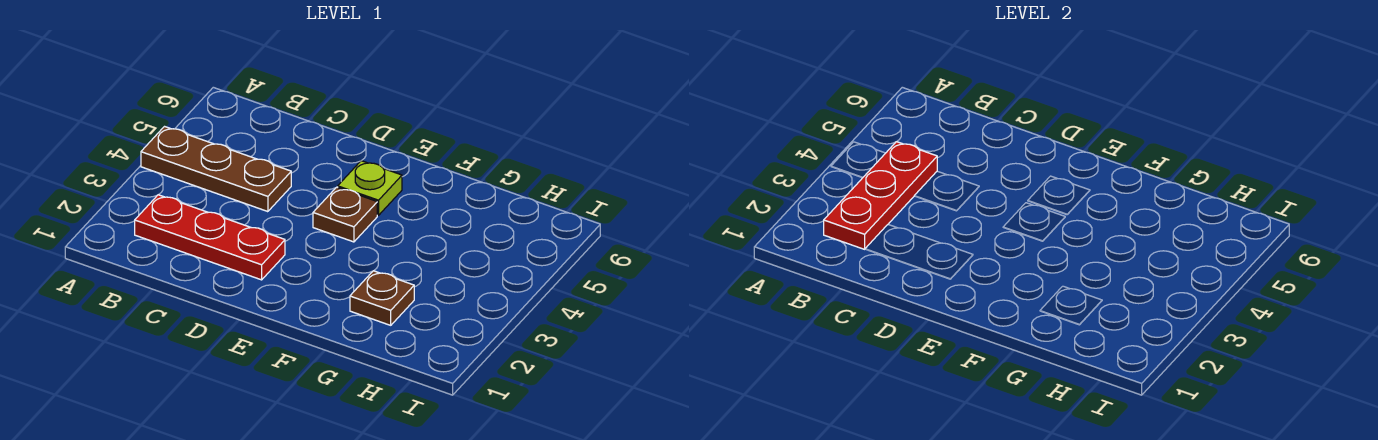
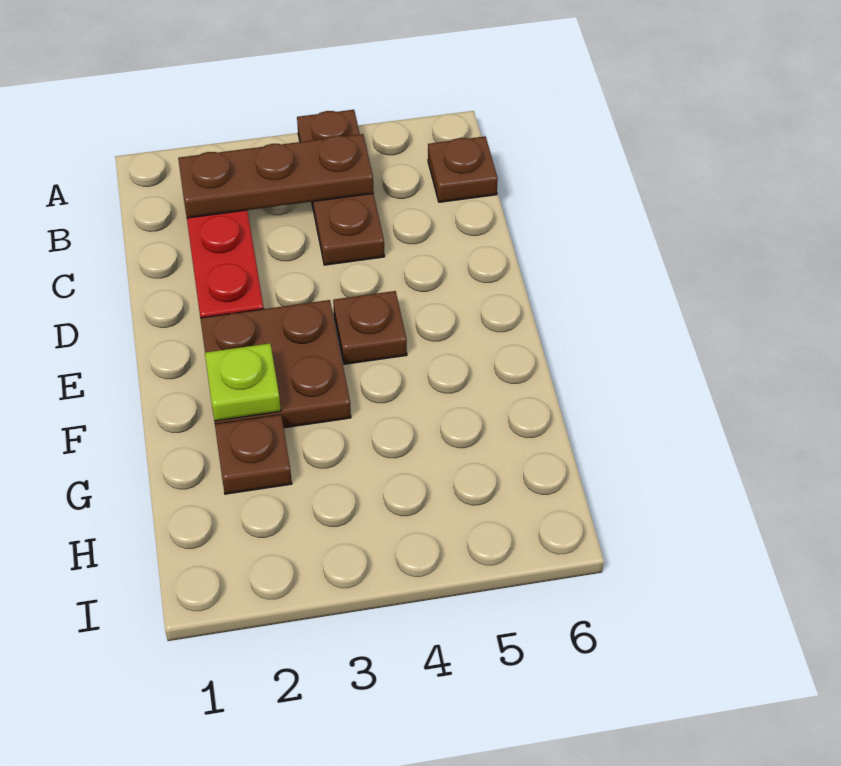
red plate B2:B4 level 2 -> brown plate B2:B4 level 2
none -> brown plate B6 level 1
none -> brown plate E2:F3 level 1
lime plate E5 level 1 -> lime plate F2 level 2

